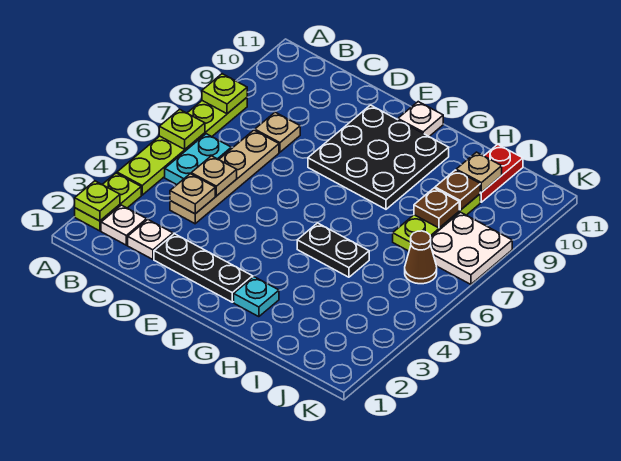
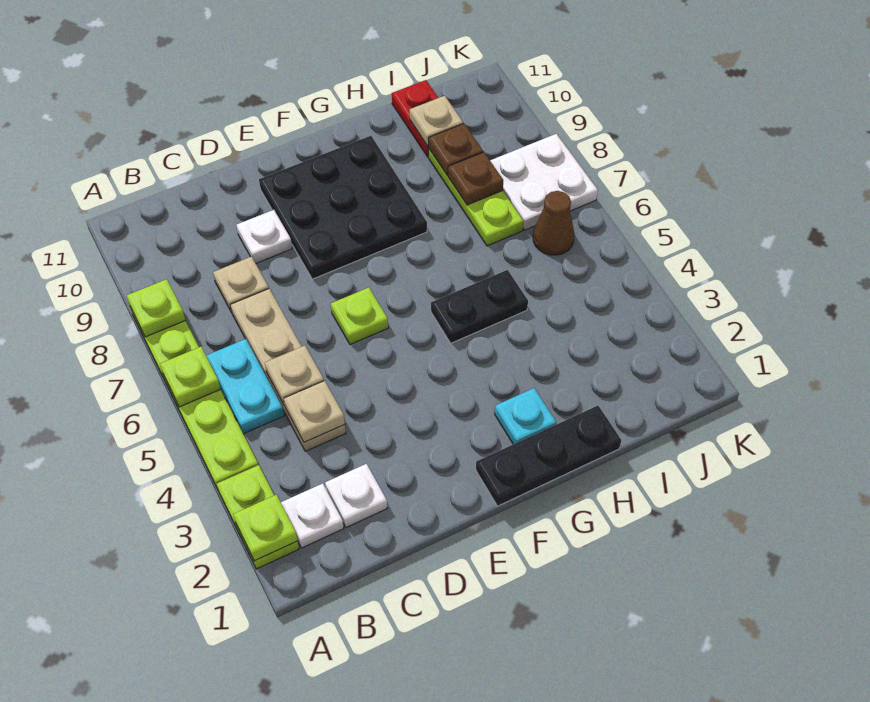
black plate D2:F2 level 1 -> black plate F1:H1 level 1
none -> lime plate E6 level 1
white plate F11 level 1 -> white plate D9 level 1

